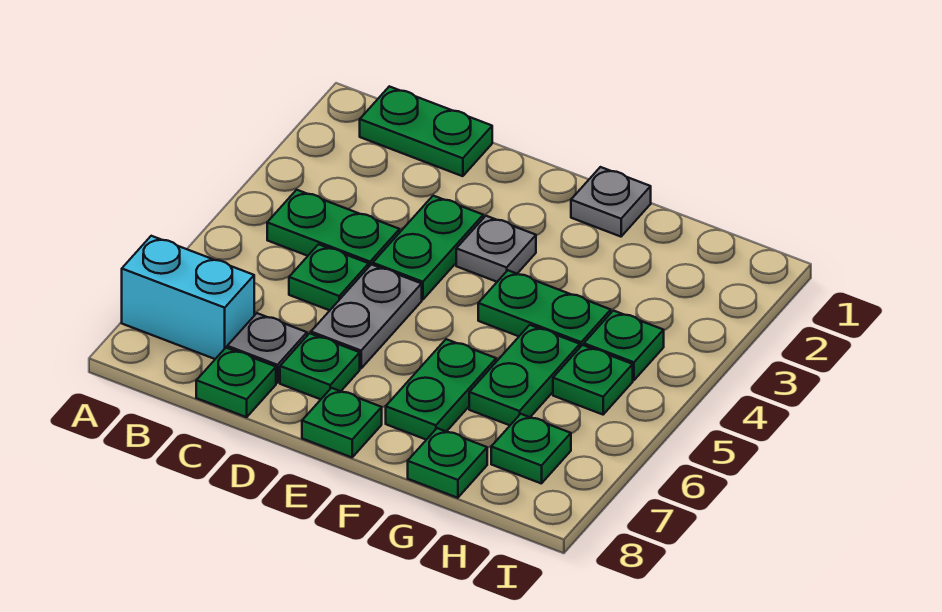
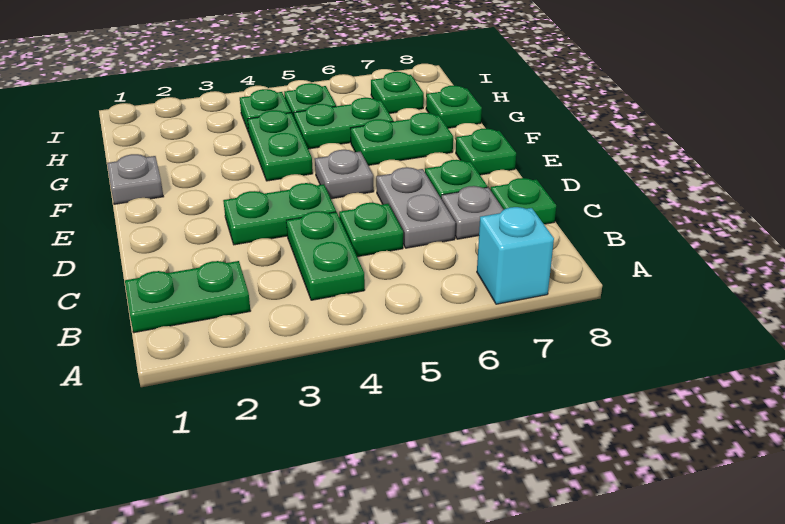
cyan brick A7:B7 level 1 -> cyan brick A7 level 1
green plate B1:C1 level 1 -> green plate B1:B2 level 1
grey plate D5:D6 level 1 -> grey plate C6:D6 level 1
grey plate E3 level 1 -> grey plate E5 level 1

